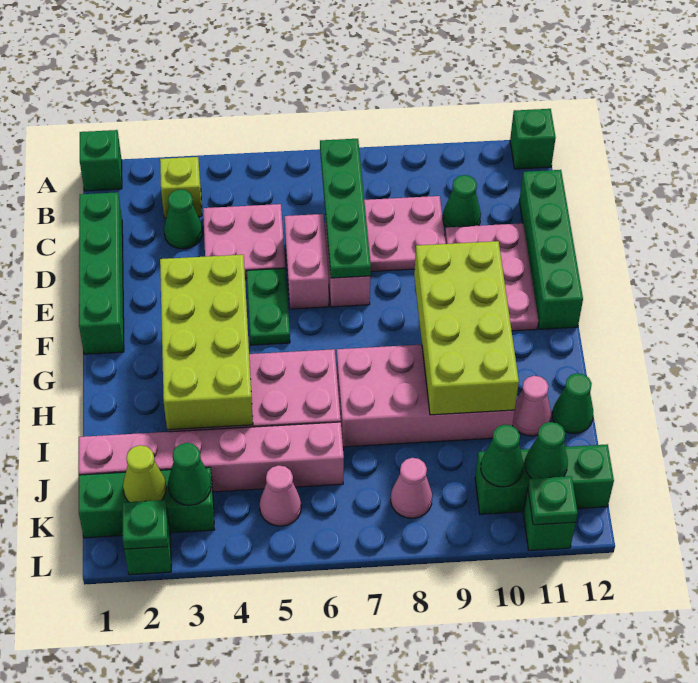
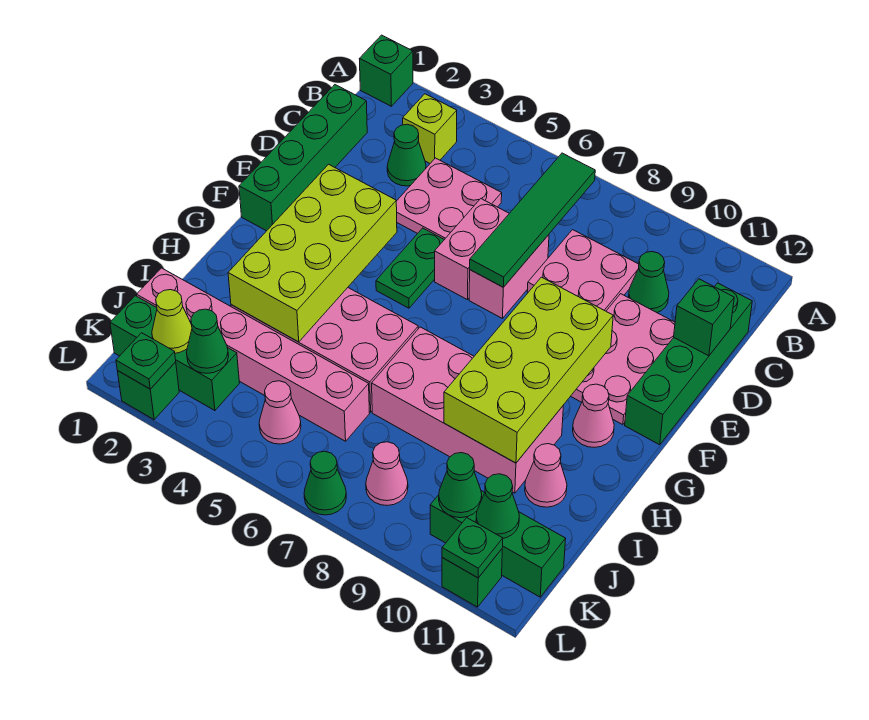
green brick A12 level 1 -> green brick D12 level 2
green plate B7:E7 level 2 -> green tile B7:E7 level 2
none -> pink cone G11 level 1
green cone I12 level 1 -> green cone L7 level 1

